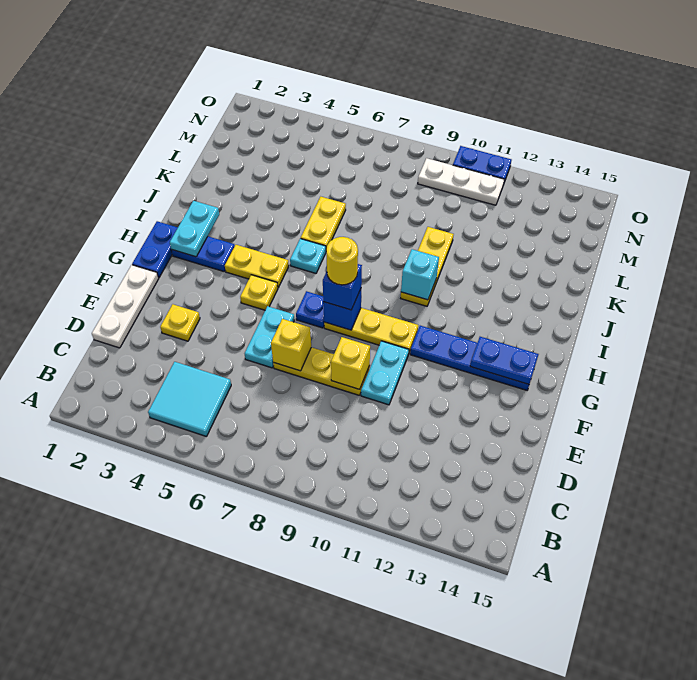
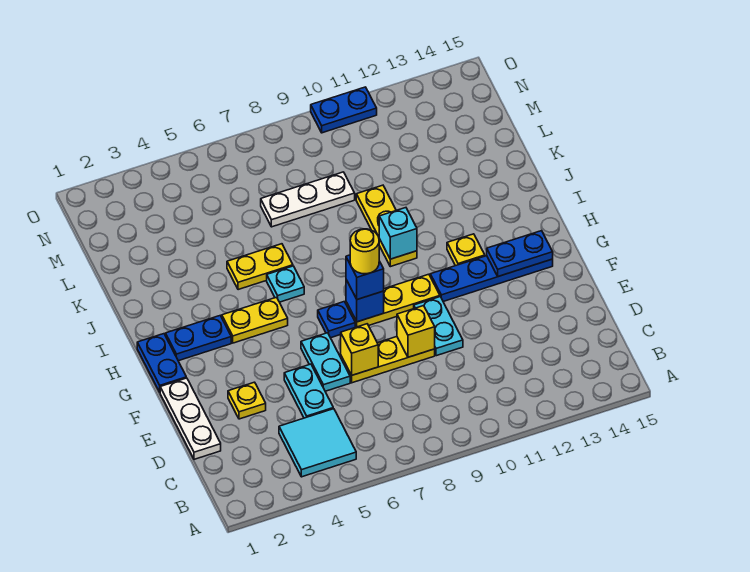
yellow plate G5 level 1 -> yellow plate H12 level 1
cyan plate H2:I2 level 2 -> cyan plate D5:E5 level 1
yellow plate J6:K6 level 1 -> yellow plate J5:J6 level 1
white plate N9:N11 level 1 -> white plate L7:L9 level 1

